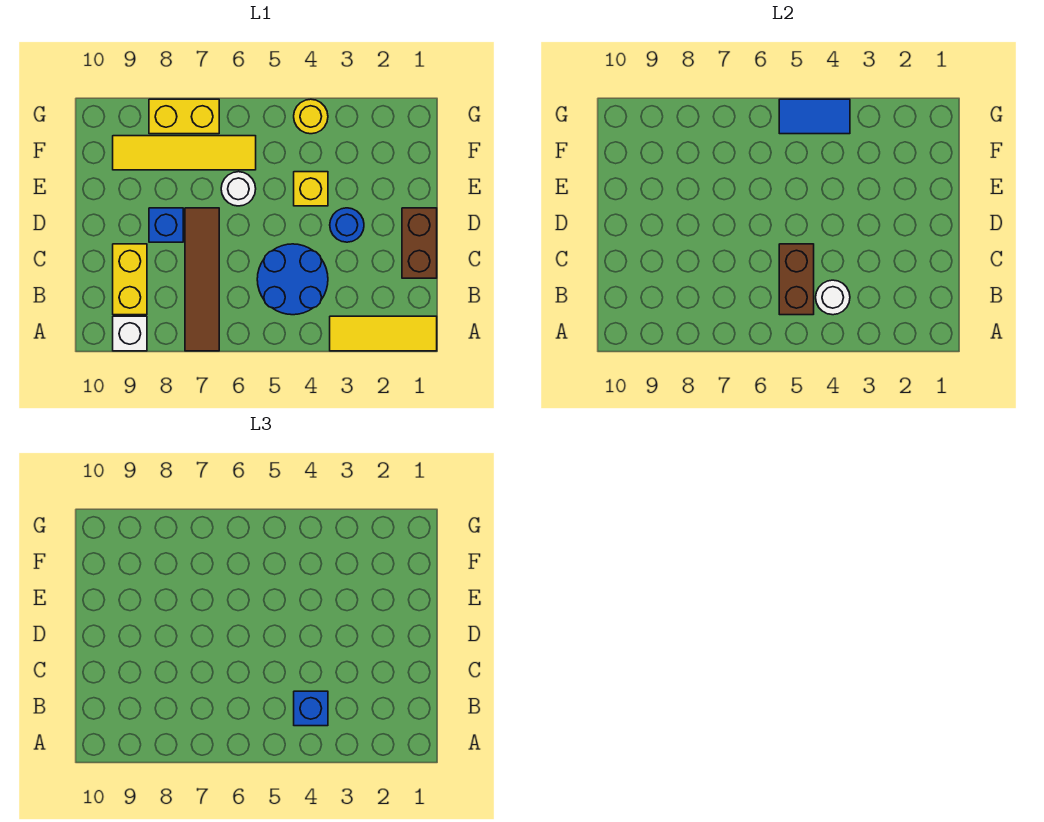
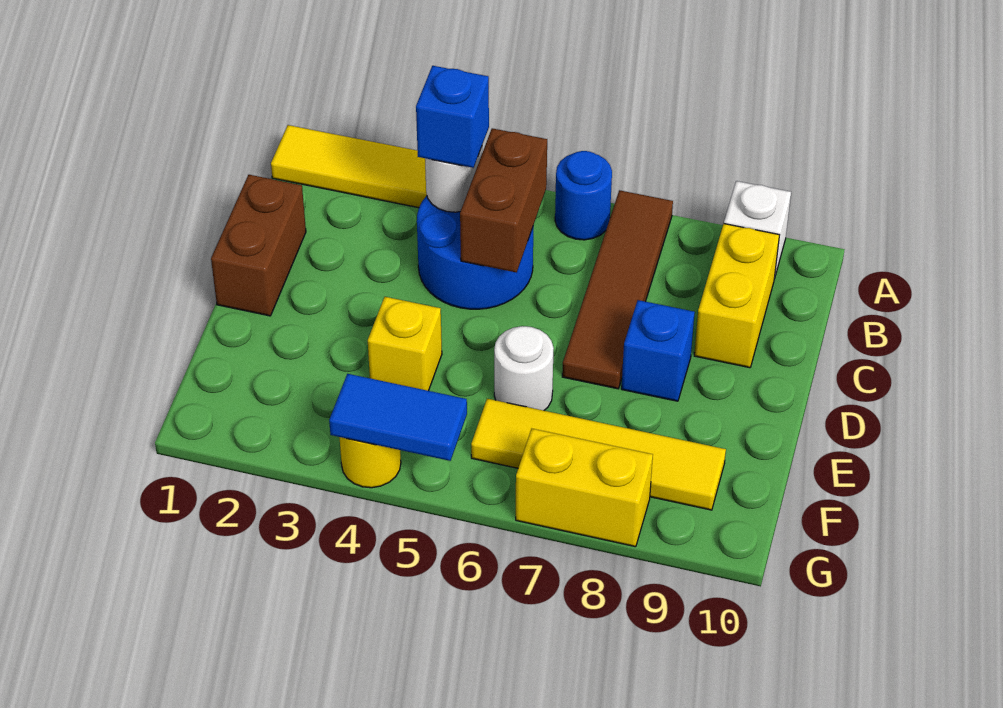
blue round brick D3 level 1 -> blue round brick A6 level 1

